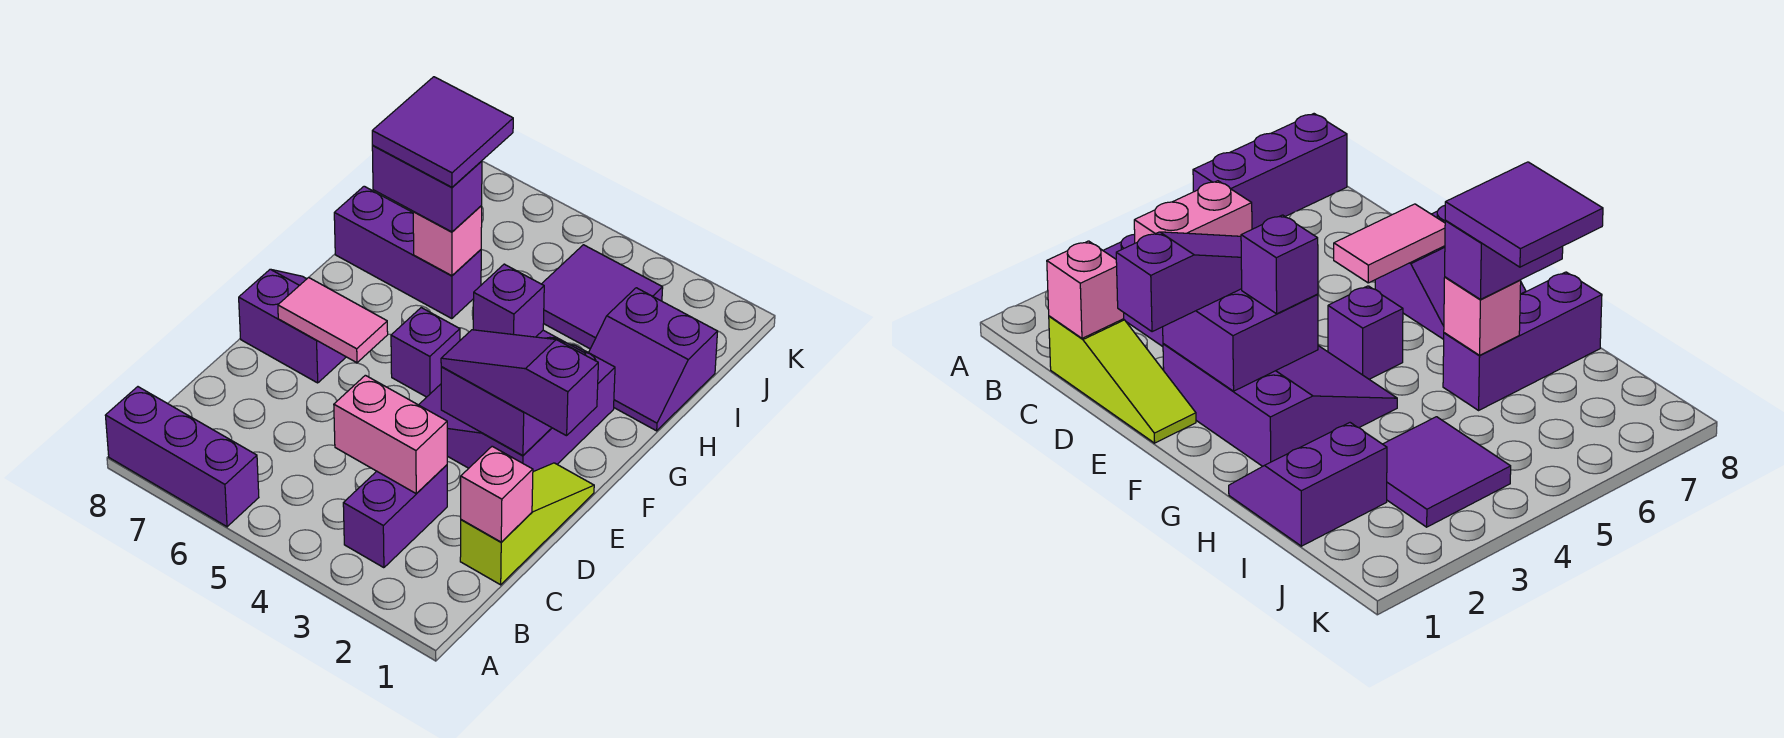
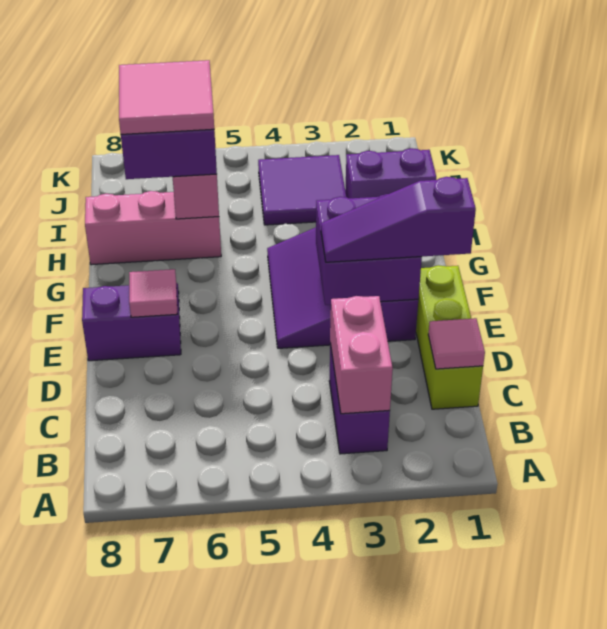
purple brick A6:A8 level 1 -> none
lime slope C1:E1 level 1 top C -> lime brick C1:E1 level 1
pink brick C1 level 2 -> pink tile C1 level 2
pink brick C3:C4 level 2 -> pink brick B3:C3 level 2
pink tile E6:E7 level 2 -> pink tile E7 level 2
purple brick F3 level 3 -> none
purple brick F5 level 1 -> none
purple brick H6:H8 level 1 -> pink brick H6:H8 level 1
purple tile H6:I7 level 4 -> pink tile H6:I7 level 4

